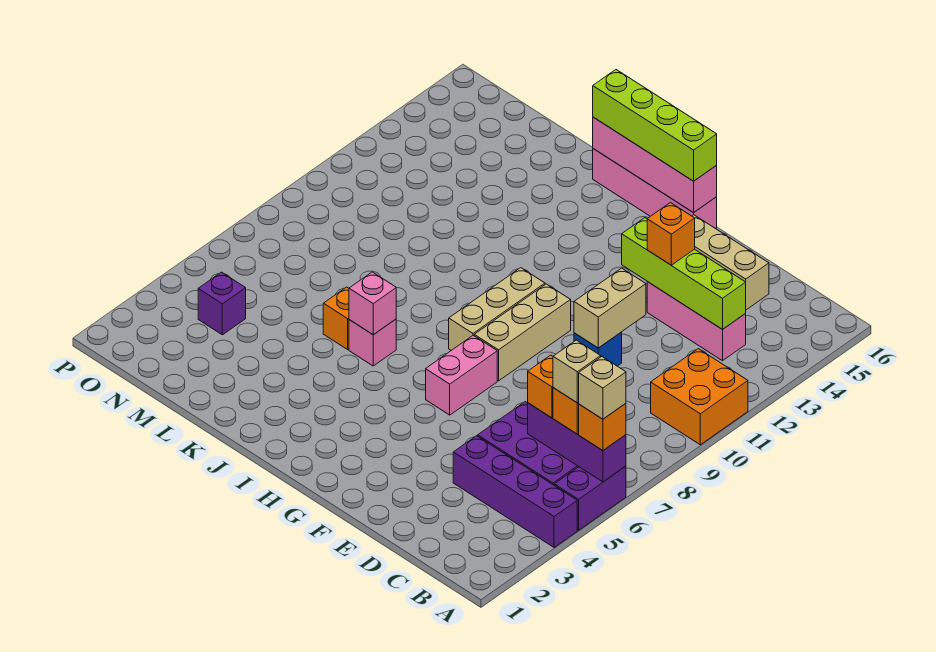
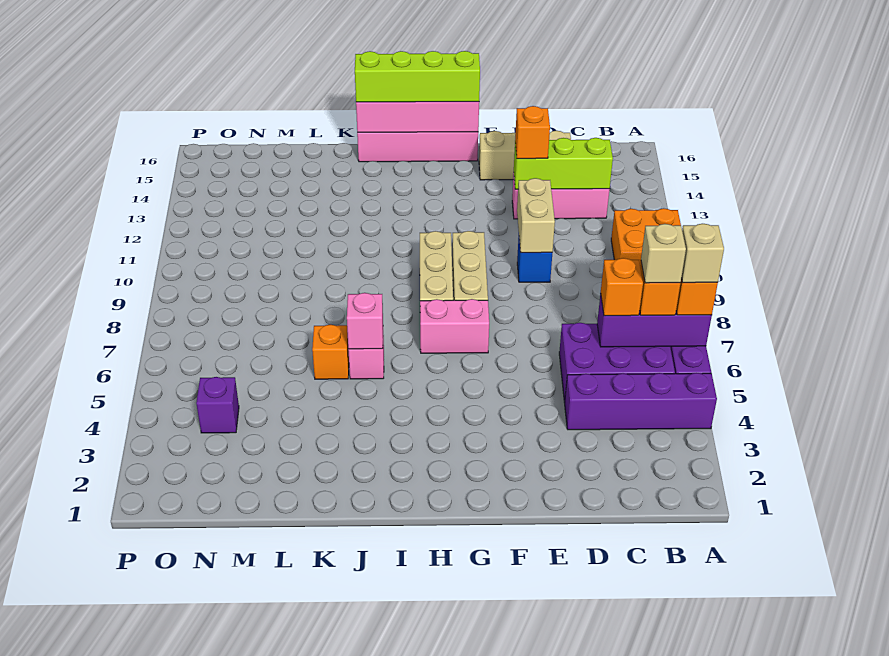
lime brick C13:F13 level 2 -> lime brick C13:E13 level 2
pink brick G6:G7 level 1 -> pink brick G7:H7 level 1

